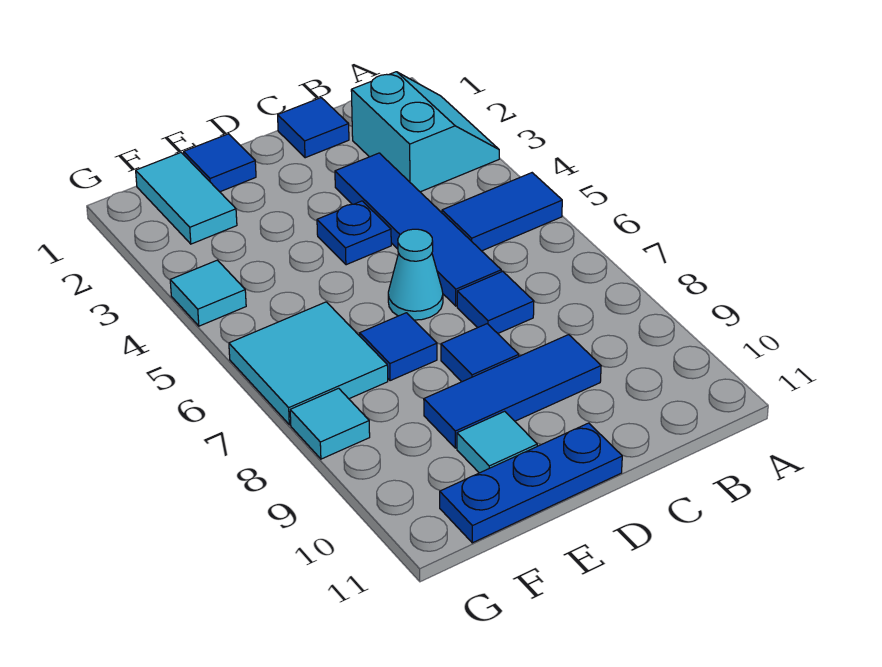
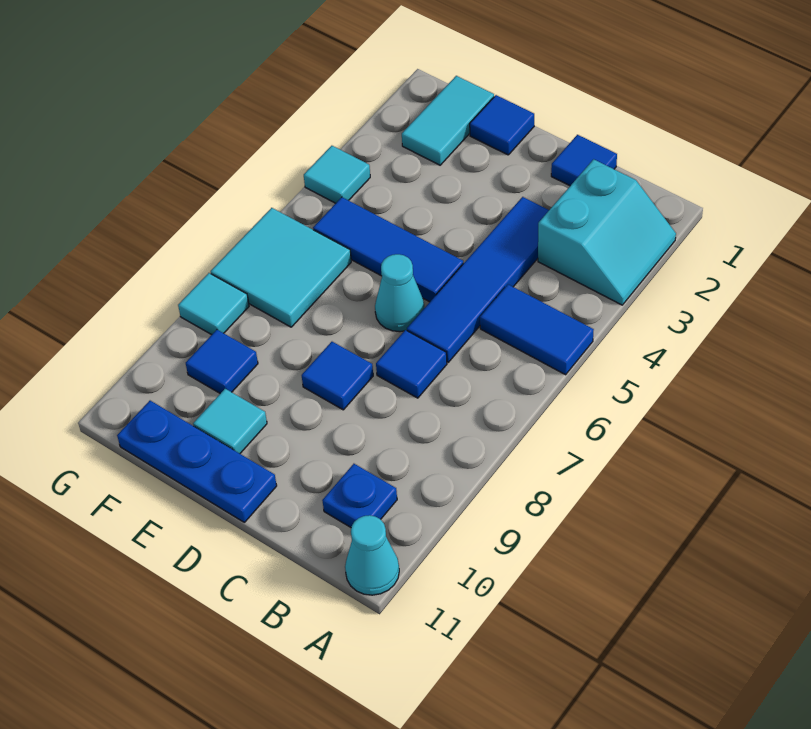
none -> cyan cone A11 level 1
blue tile C9:E9 level 1 -> blue tile D5:F5 level 1
blue plate D4 level 1 -> blue plate B10 level 1
blue tile E7 level 1 -> blue tile F9 level 1

